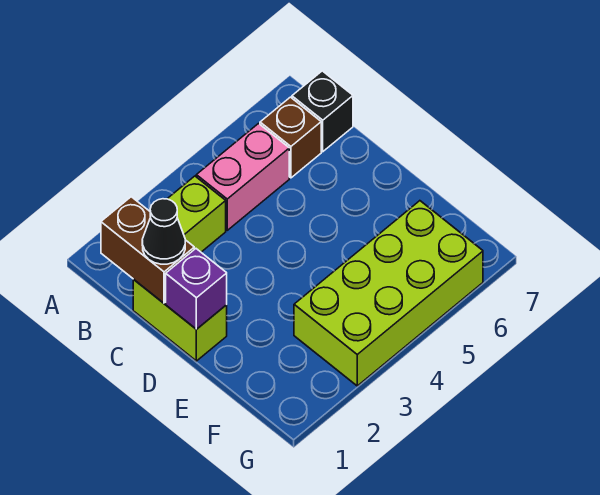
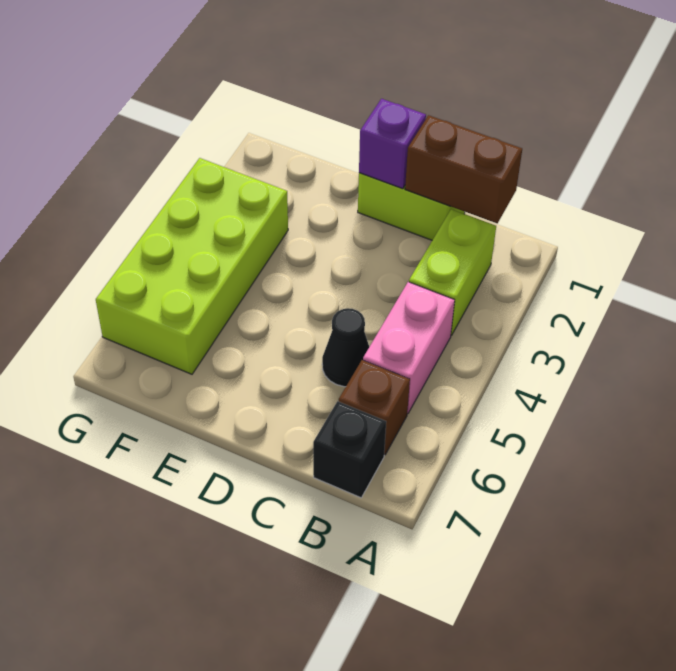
black cone C1 level 3 -> black cone C5 level 1

